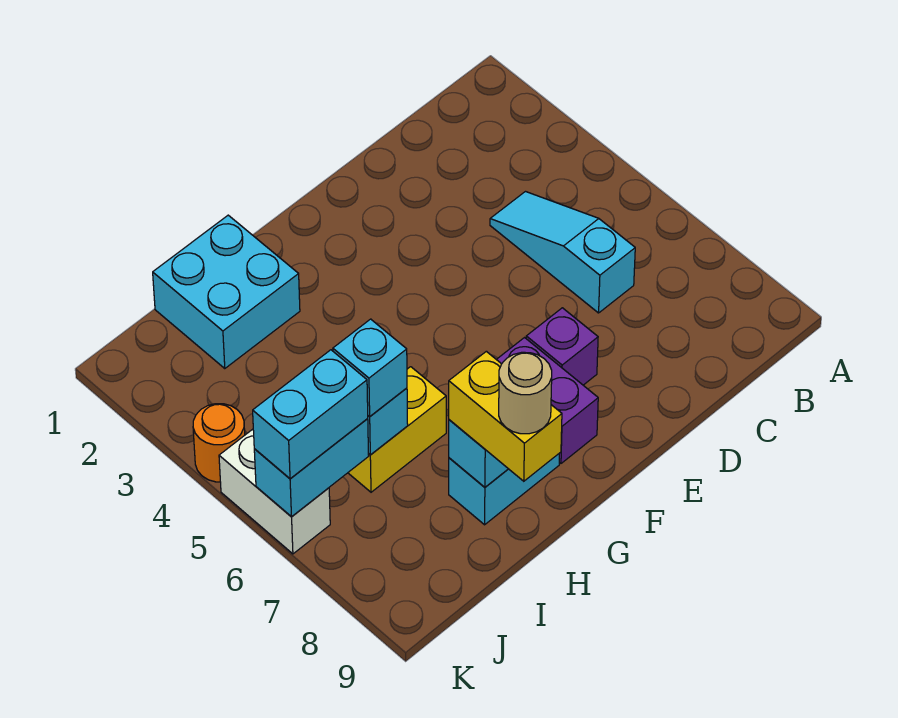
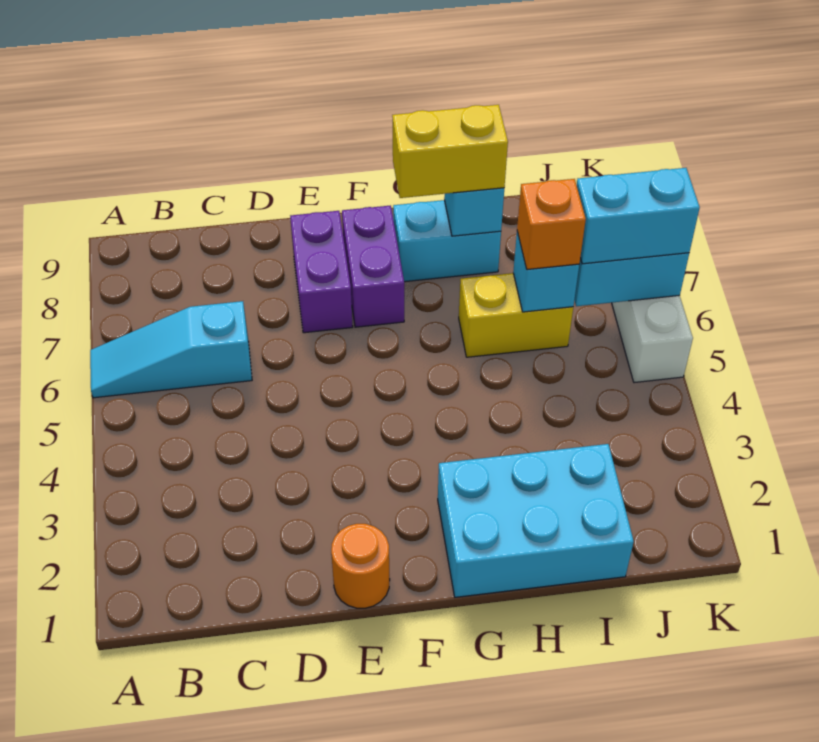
cyan slope C4:C6 level 1 top 6 -> cyan slope A6:C6 level 1 top C
purple brick E7 level 1 -> purple brick E7:E8 level 1
cyan brick H1:I2 level 1 -> cyan brick G1:I2 level 1
yellow brick H8:H9 level 3 -> yellow brick G8:H8 level 3
tan round brick H9 level 4 -> none
cyan brick I6 level 3 -> orange brick I6 level 3
orange round brick K4 level 1 -> orange round brick E1 level 1

